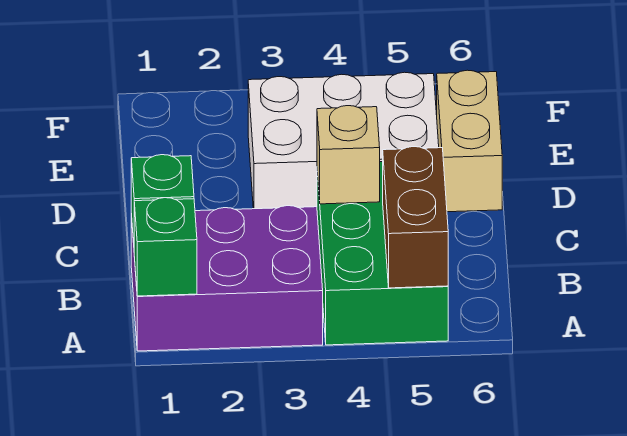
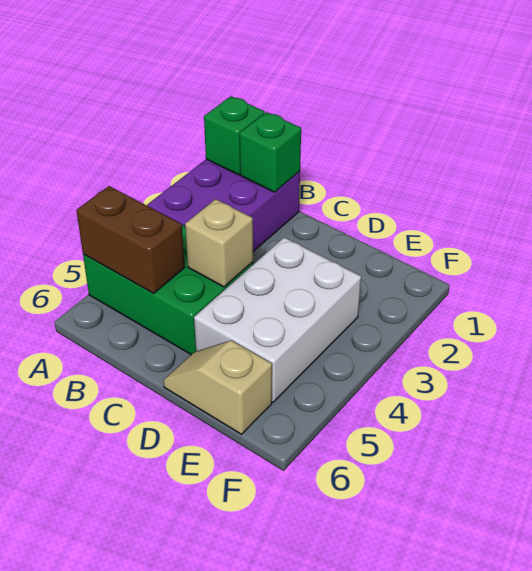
tan brick D6:E6 level 1 -> tan slope D6:E6 level 1 top E

